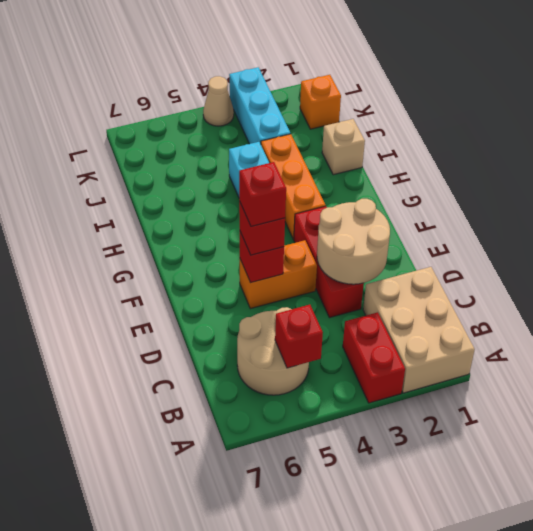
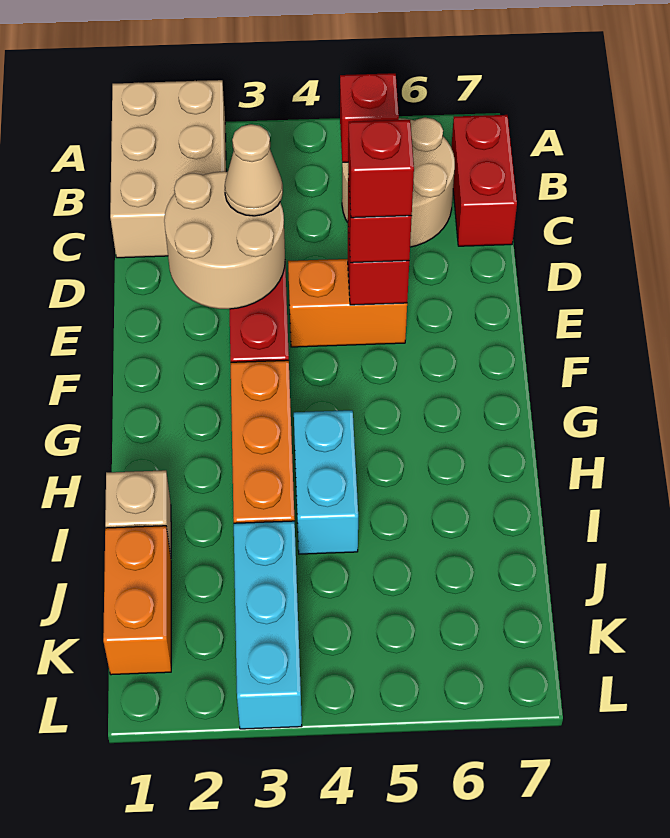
red brick A3:B3 level 1 -> red brick B7:C7 level 1
orange brick K1 level 1 -> orange brick J1:K1 level 1
tan cone L4 level 1 -> tan cone D3 level 3

